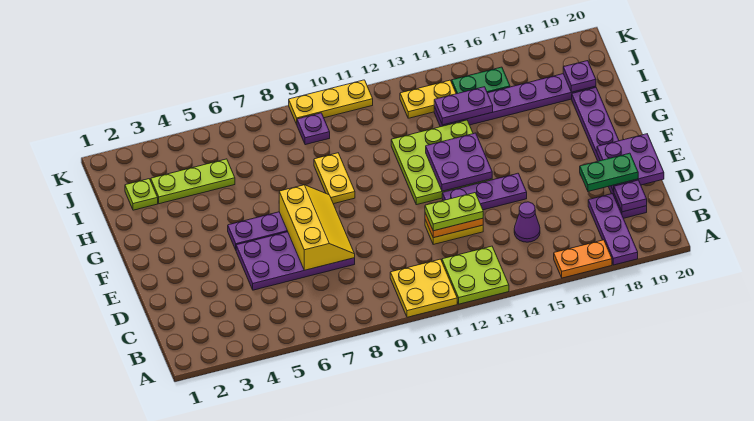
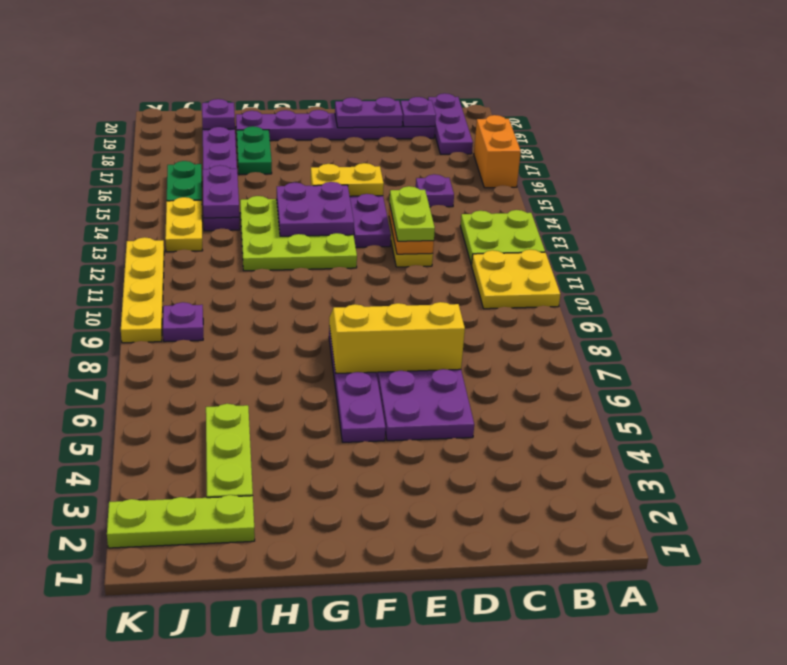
orange plate A16:A17 level 1 -> orange brick A16:A17 level 1
purple plate A18:C18 level 1 -> purple plate B18:B20 level 1
purple cone C15 level 1 -> purple plate C15 level 1
green plate D18:D19 level 3 -> green plate H17:H18 level 1
purple plate D19:E20 level 2 -> purple plate D19:E19 level 2
yellow plate G9:H9 level 1 -> yellow plate E15:F15 level 2
lime plate I2 level 1 -> lime plate I2:K2 level 1
yellow plate K9:K11 level 1 -> yellow plate K9:K12 level 1

